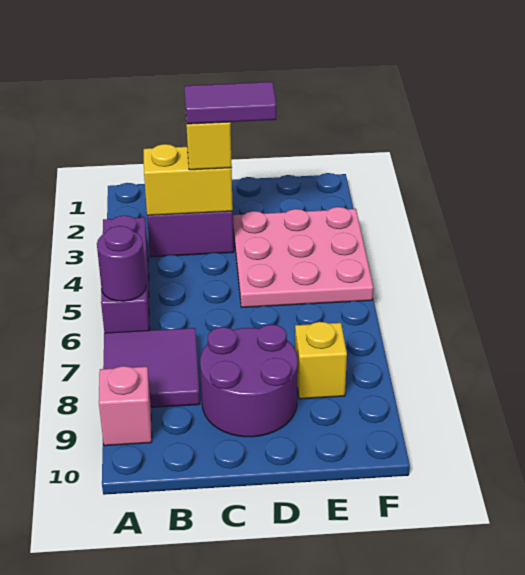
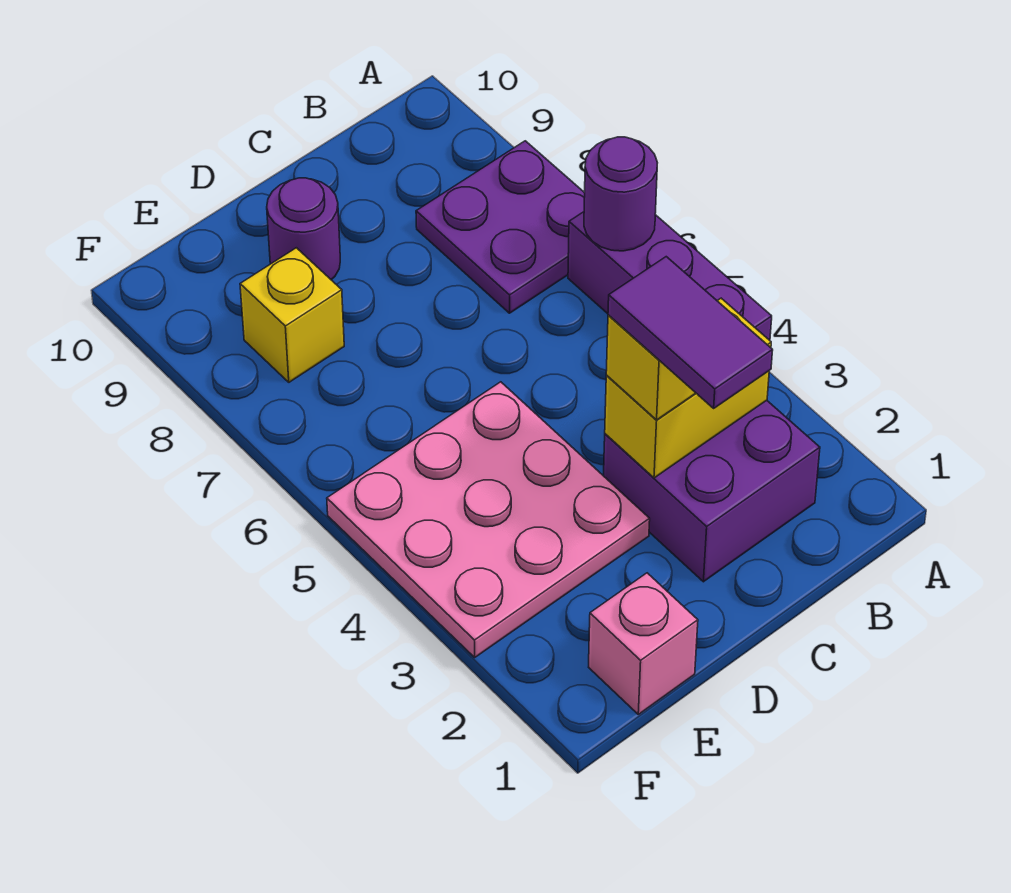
purple tile A7:B8 level 1 -> purple plate A7:B8 level 1
pink brick A9 level 1 -> pink brick E1 level 1
purple tile C3:D3 level 4 -> purple tile C2:C3 level 4
purple round brick C8:D9 level 1 -> purple round brick D9 level 1

